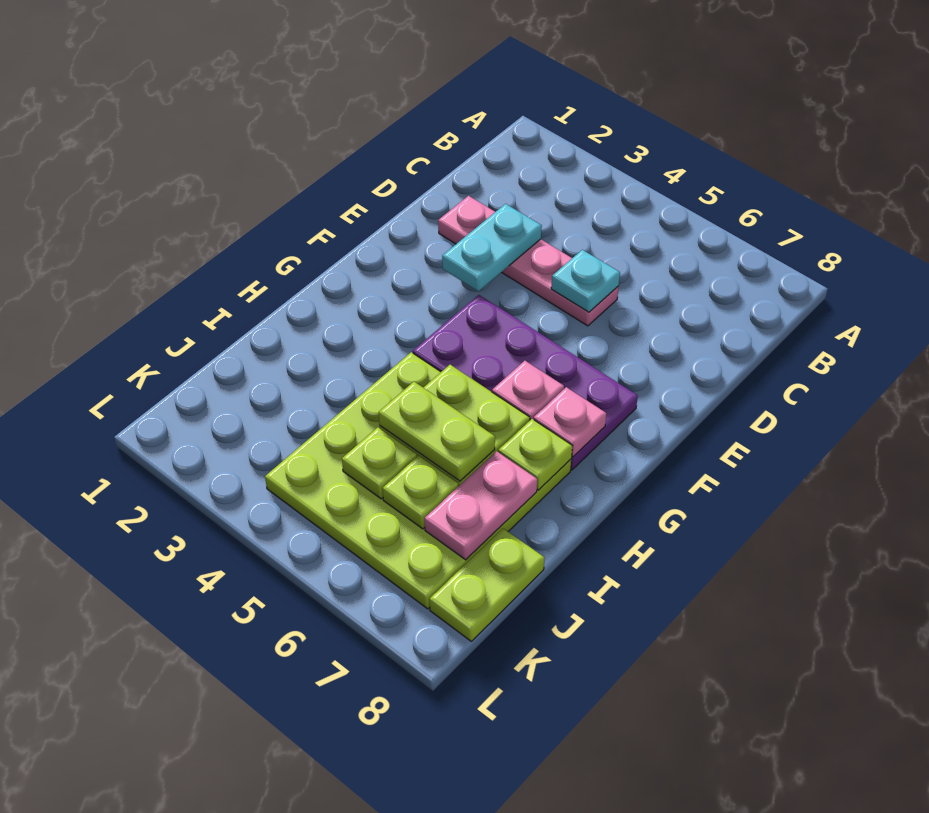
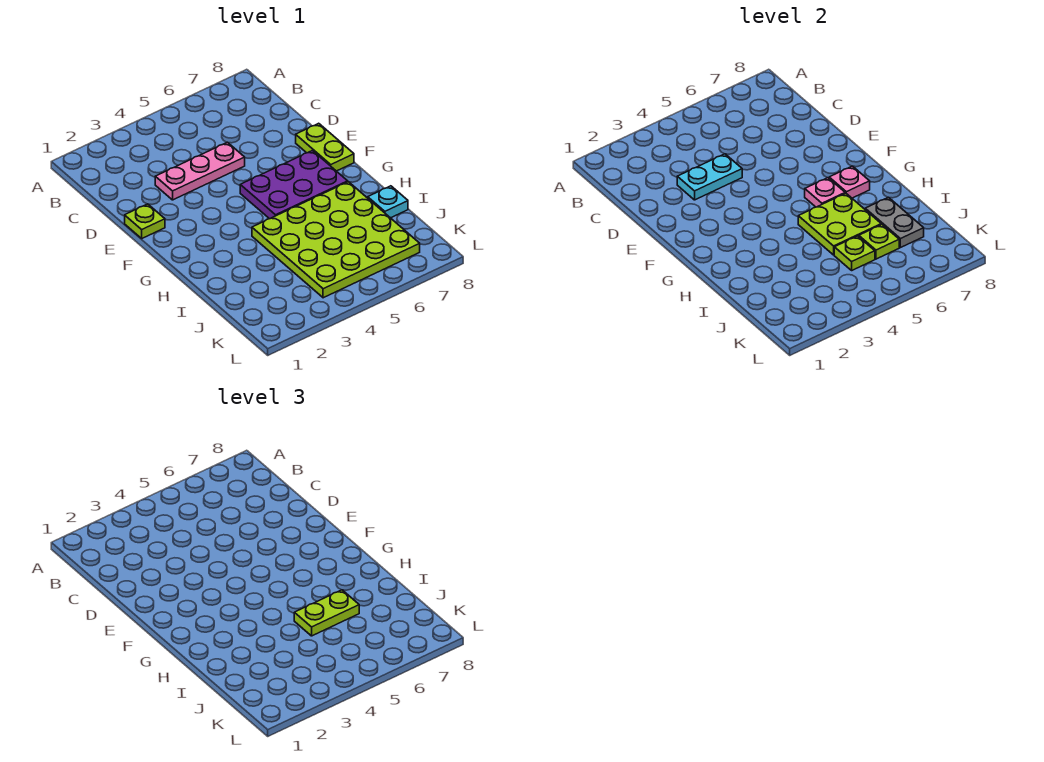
pink plate D2:D5 level 1 -> pink plate D3:D5 level 1
cyan plate D3:E3 level 2 -> cyan plate D3:D4 level 2
cyan plate D5 level 2 -> cyan plate I8 level 1
purple plate F4:G7 level 1 -> purple plate F5:G7 level 1
lime plate H7 level 2 -> lime plate E1 level 1
pink plate I7:J7 level 2 -> grey plate I7:J7 level 2
lime plate J8:K8 level 1 -> lime plate E8:F8 level 1

